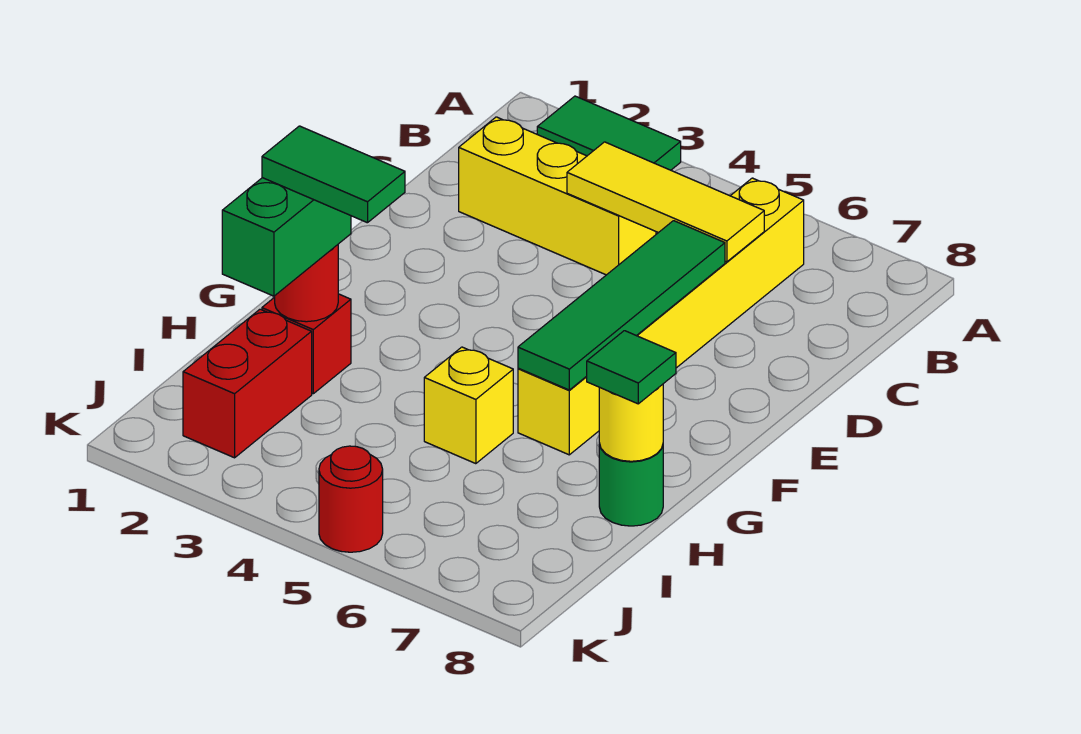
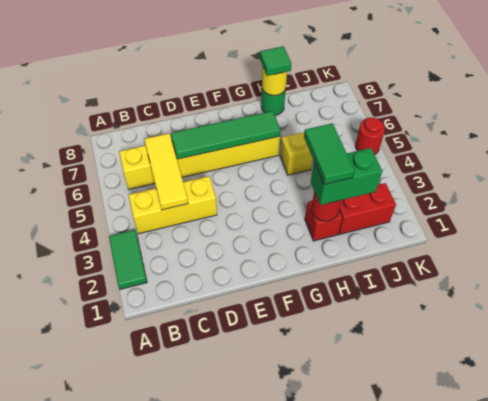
yellow brick C2:C4 level 1 -> yellow brick B4:D4 level 1

